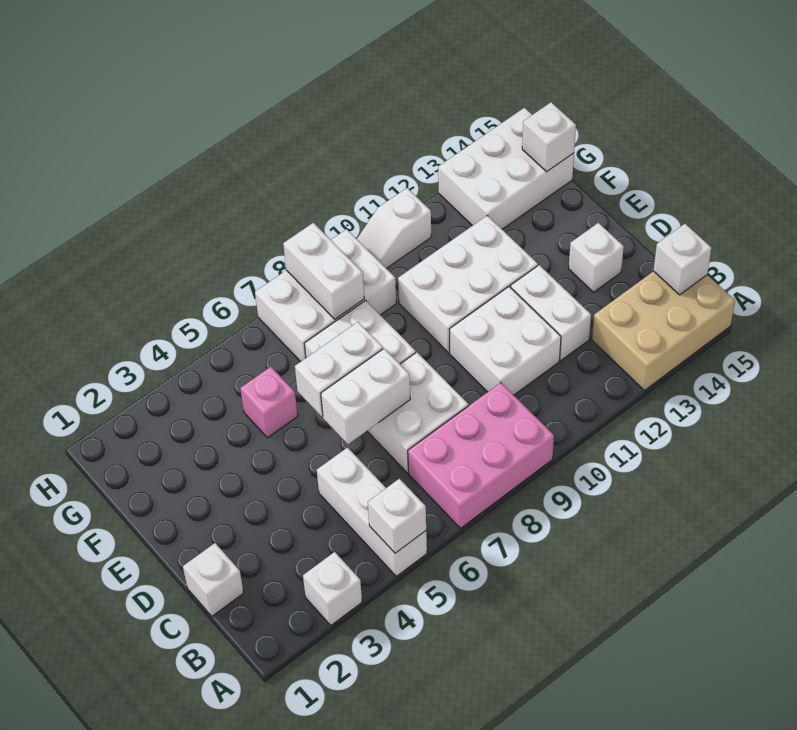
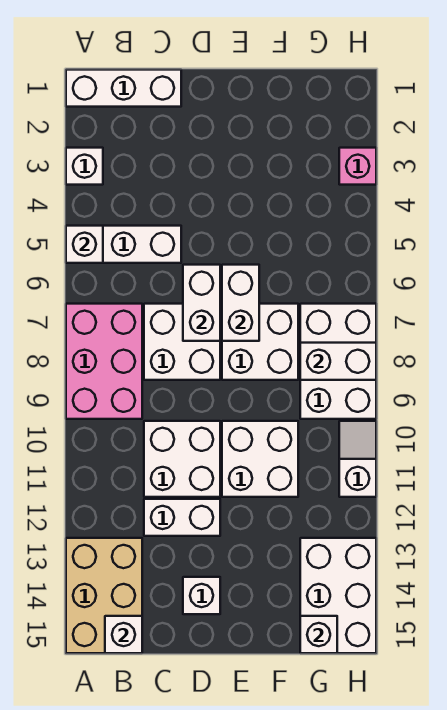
white brick C1 level 1 -> white brick A1:C1 level 1
white brick E10:F12 level 1 -> white brick E10:F11 level 1
pink brick F5 level 1 -> pink brick H3 level 1

